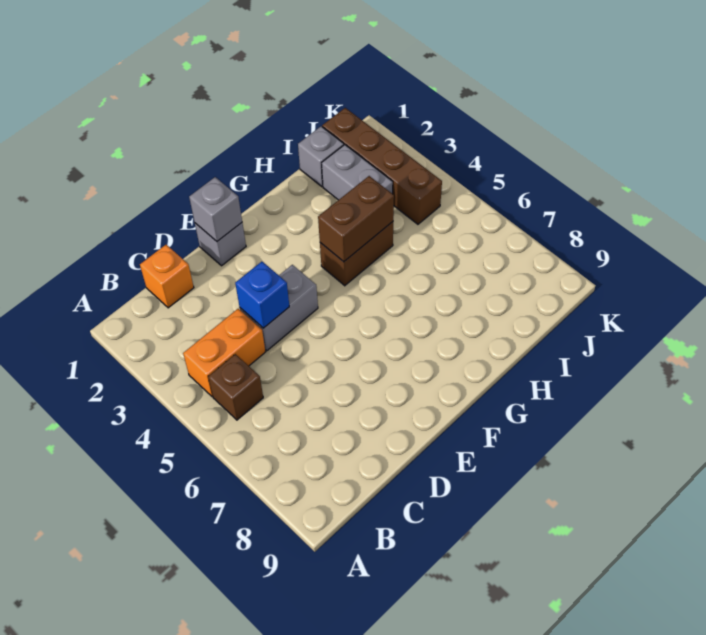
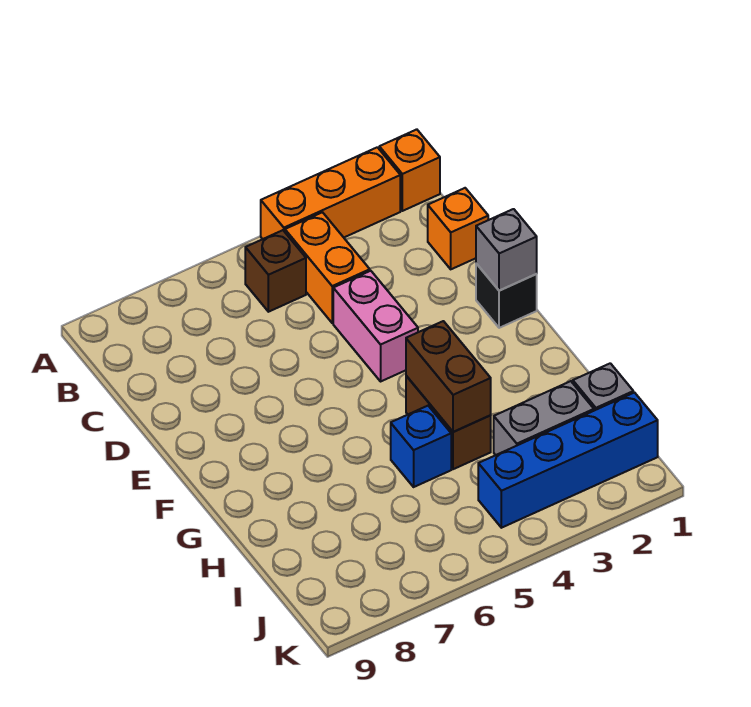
none -> orange brick A1 level 1
none -> orange brick A2:A4 level 1
grey brick D4:E4 level 1 -> pink brick D4:E4 level 1
blue brick D4 level 2 -> blue brick H5 level 1
grey brick E1 level 1 -> black brick E1 level 1
brown brick J1:J4 level 1 -> blue brick J1:J4 level 1

